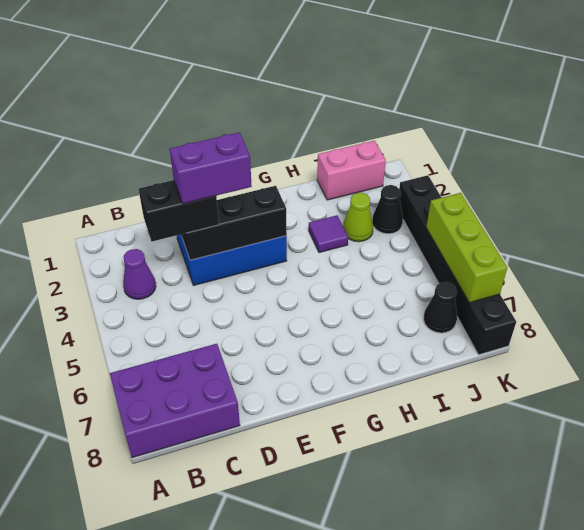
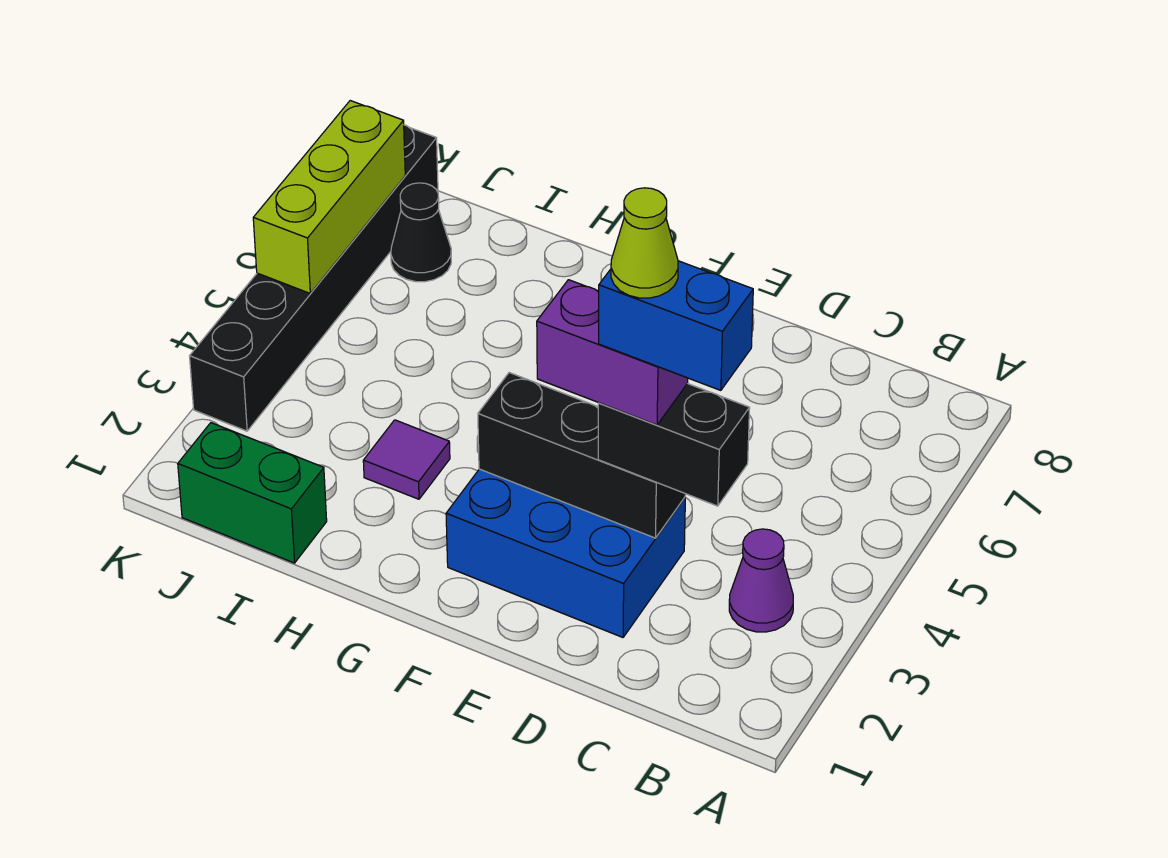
purple brick A7:C8 level 1 -> none
none -> blue brick C3:D3 level 5
pink brick I1:J1 level 1 -> green brick I1:J1 level 1
lime cone I3 level 1 -> lime cone D3 level 6
black cone J3 level 1 -> none

